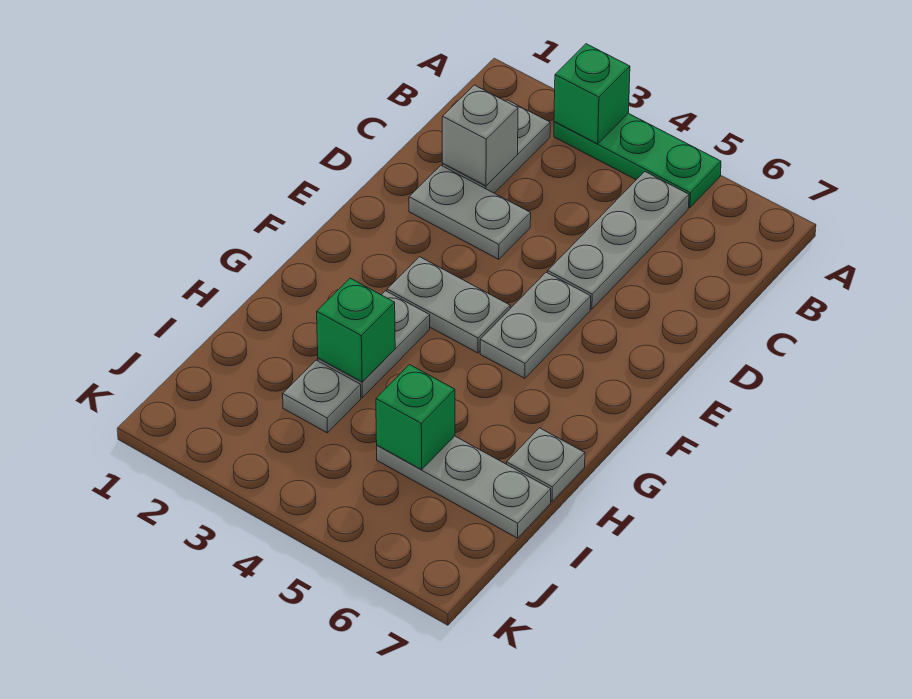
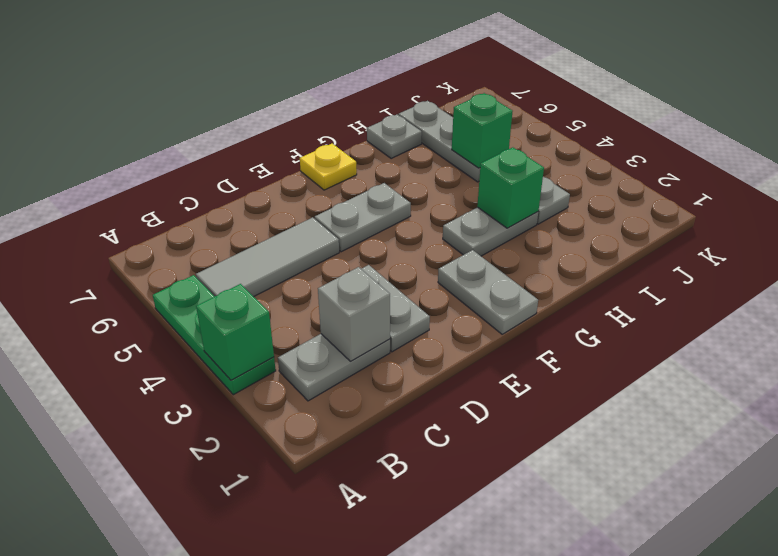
grey plate B5:D5 level 1 -> grey tile B5:D5 level 1
grey plate F3:F4 level 1 -> grey plate F1:F2 level 1
none -> yellow plate F7 level 1

